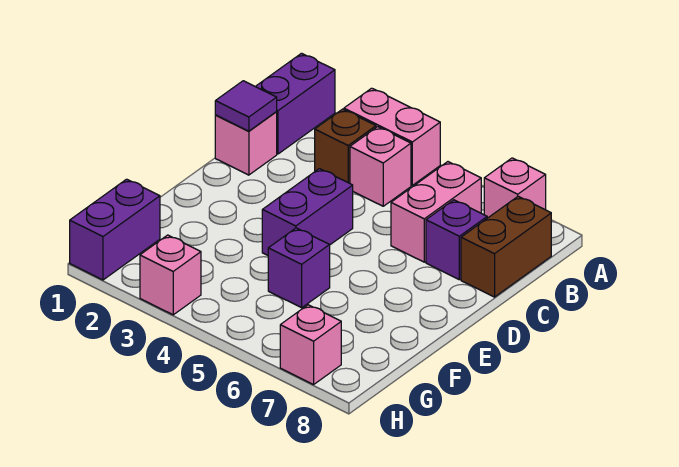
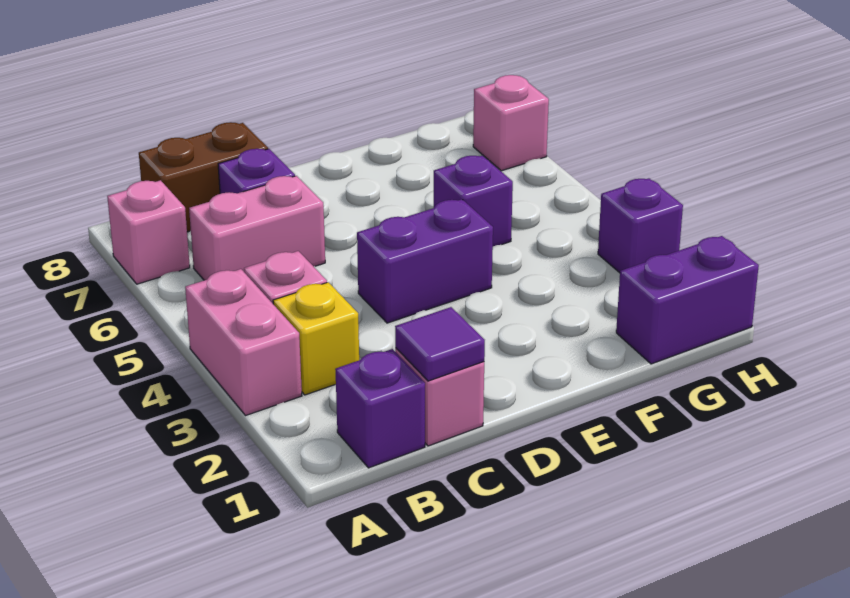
purple brick A1:B1 level 1 -> purple brick B1 level 1
brown brick B3 level 1 -> yellow brick B3 level 1
pink brick H3 level 1 -> purple brick H3 level 1

